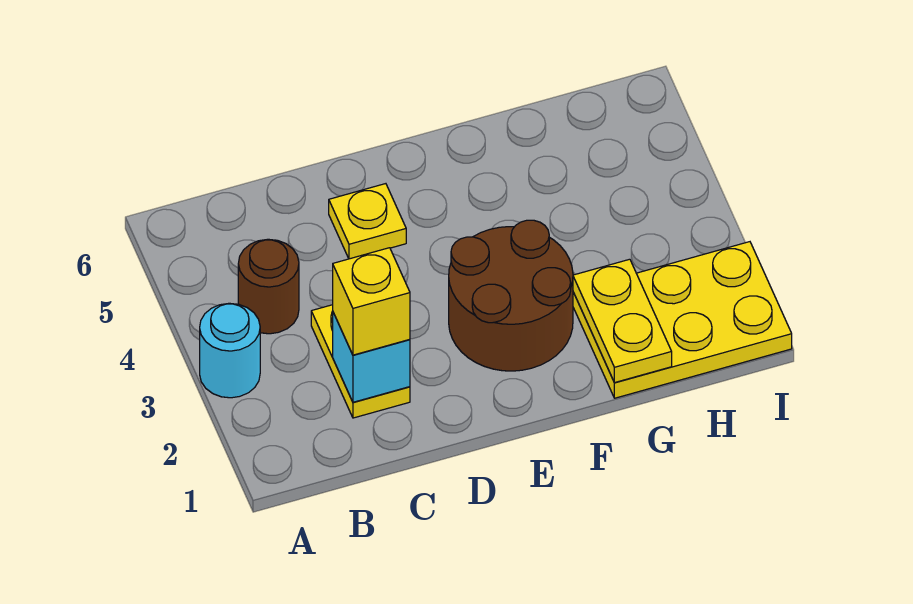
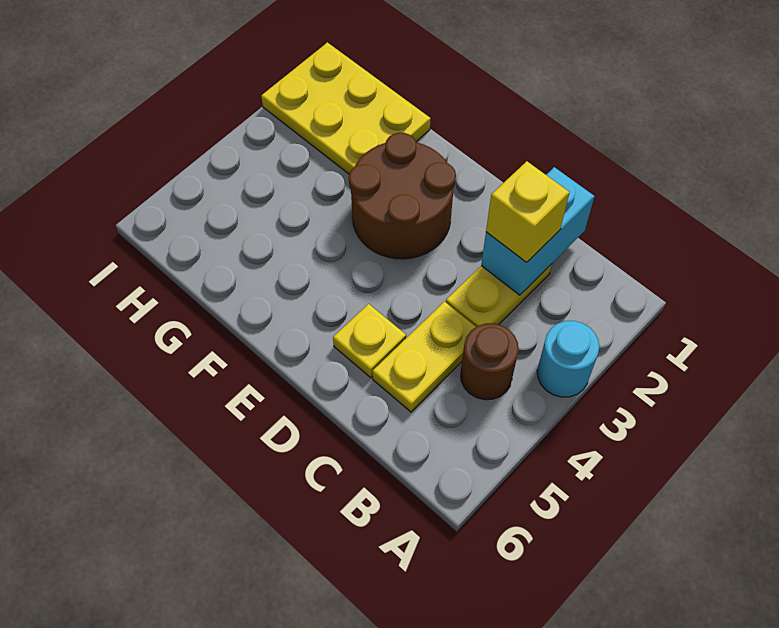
cyan brick C2 level 2 -> cyan brick C1:C2 level 2
yellow plate G1:G2 level 2 -> yellow plate C4:C5 level 1

